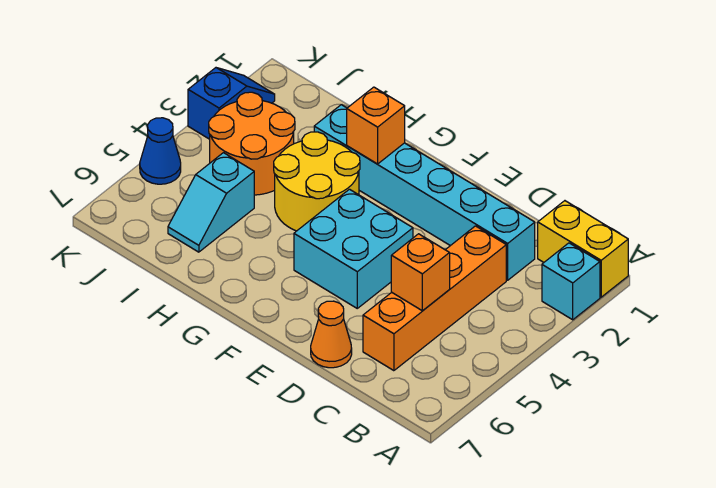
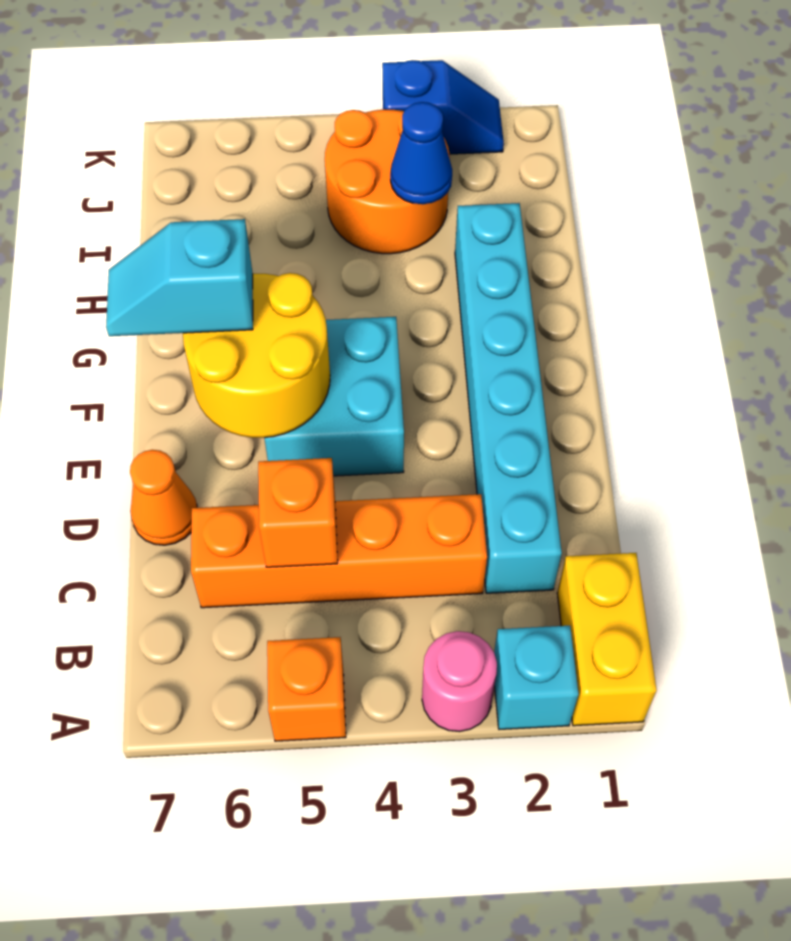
none -> pink round brick A3 level 1
orange brick G2 level 2 -> orange brick A5 level 1
yellow round brick G3:H4 level 1 -> yellow round brick E5:F6 level 2
cyan slope I5:I6 level 1 top 5 -> cyan slope F6:F7 level 3 top 6
blue cone K5 level 1 -> blue cone I3 level 2

